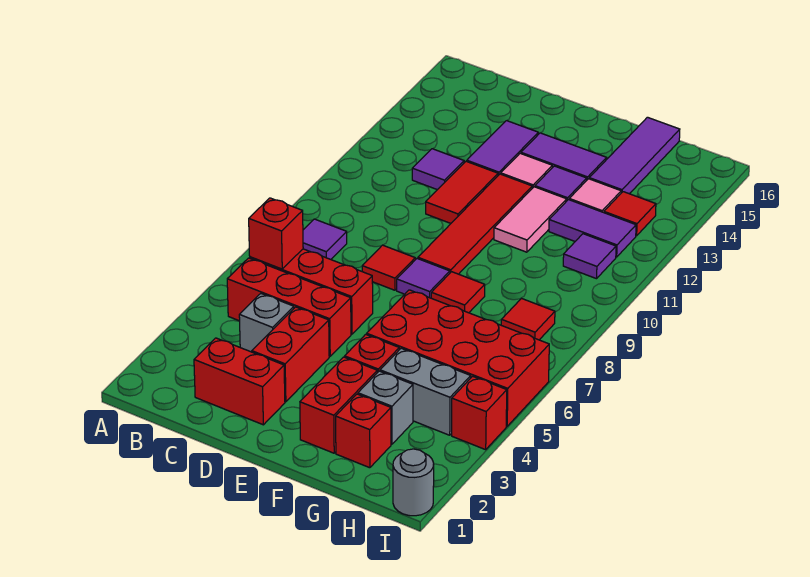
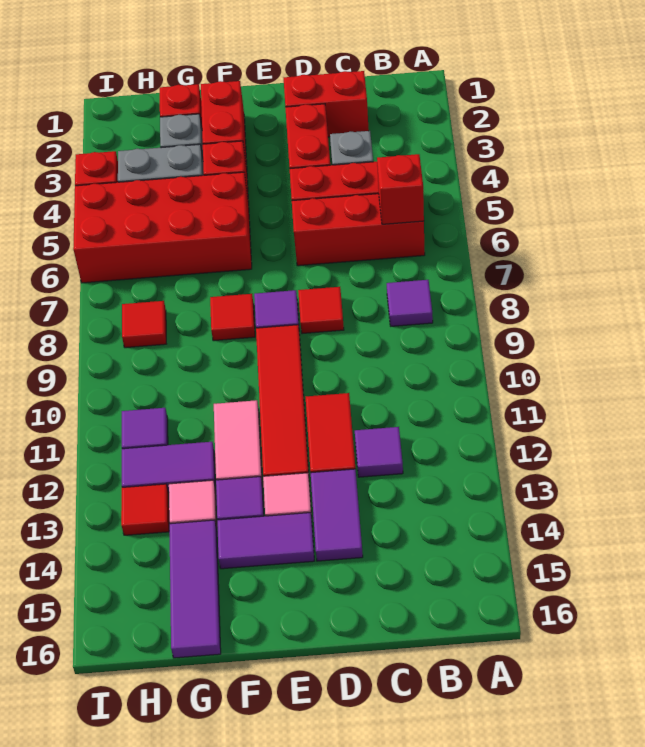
grey round brick I1 level 1 -> none

